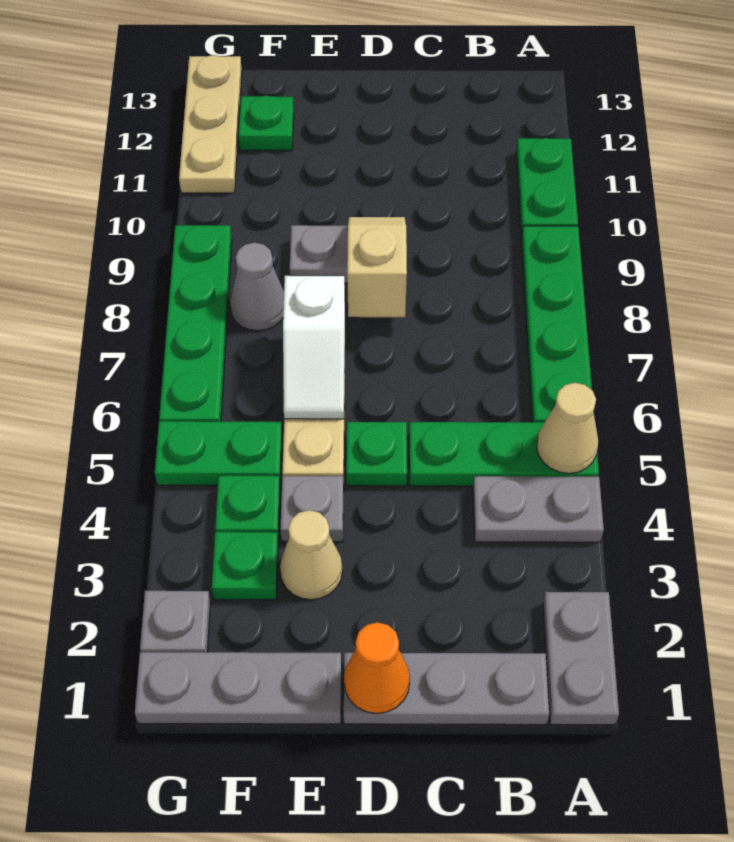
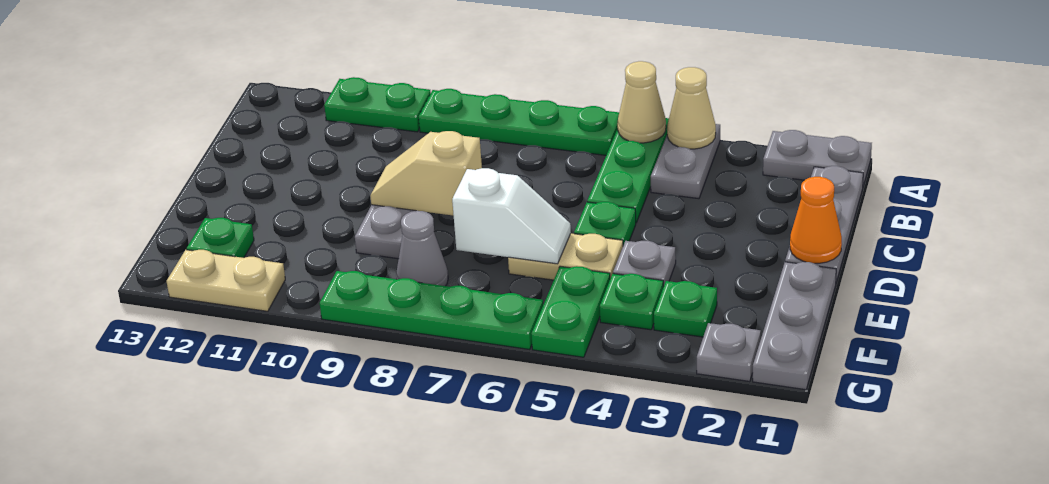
tan cone E3 level 1 -> tan cone A4 level 2
tan plate G11:G13 level 1 -> tan plate G11:G12 level 1

